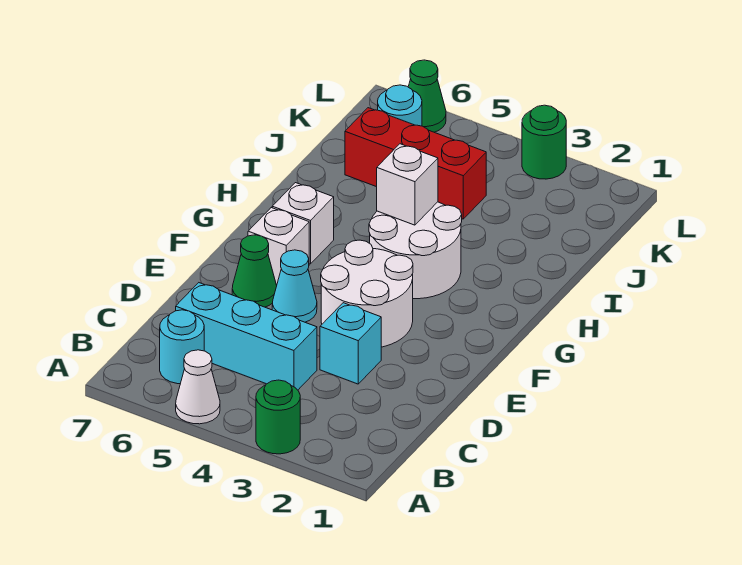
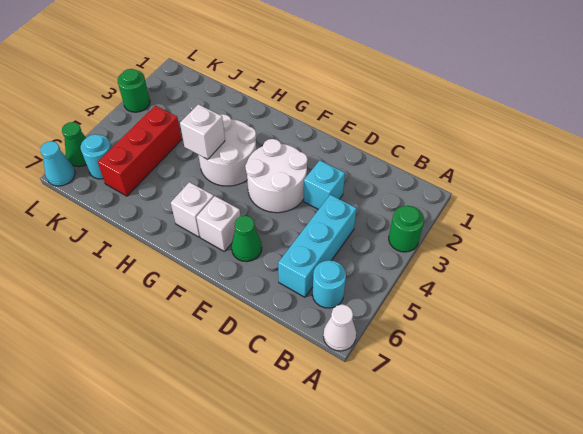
white cone A5 level 1 -> white cone A7 level 1
cyan cone E5 level 1 -> cyan cone L7 level 1

